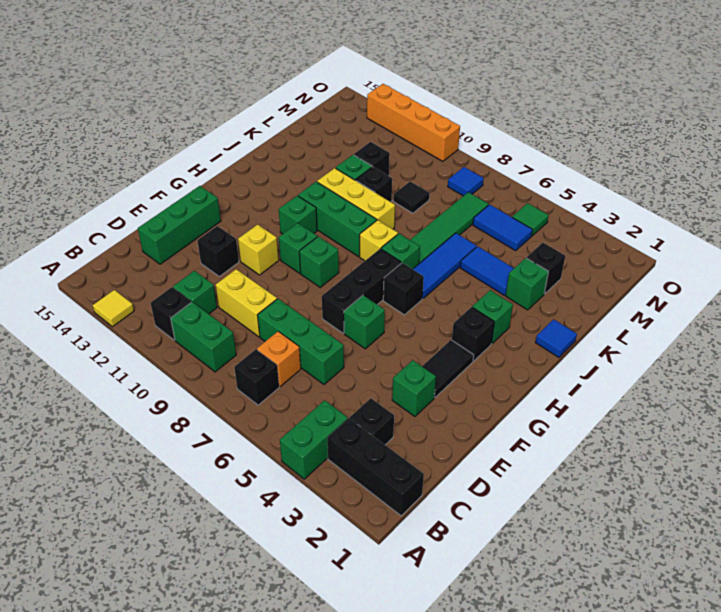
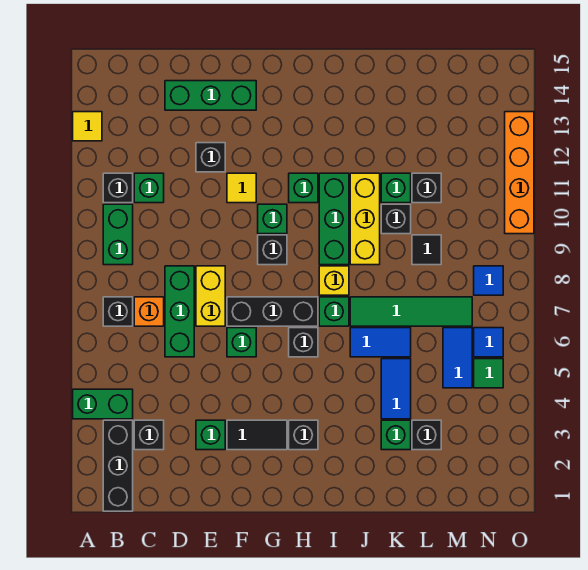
yellow brick D9:D10 level 1 -> yellow brick E7:E8 level 1
yellow brick F11 level 1 -> yellow tile F11 level 1
green brick G9 level 1 -> black brick G9 level 1
green brick I3 level 1 -> none
blue tile I6:K6 level 1 -> blue tile J6:K6 level 1
blue tile J1 level 1 -> blue tile N6 level 1

